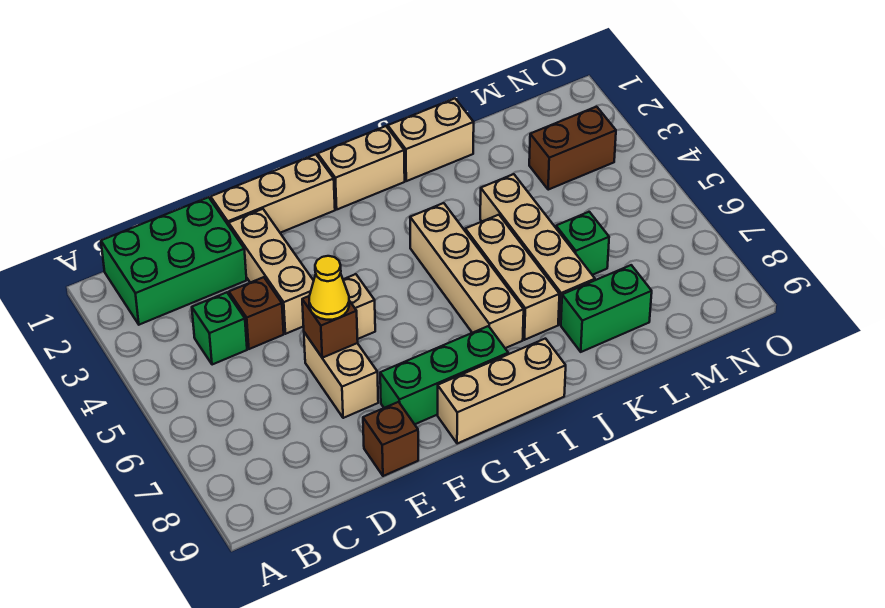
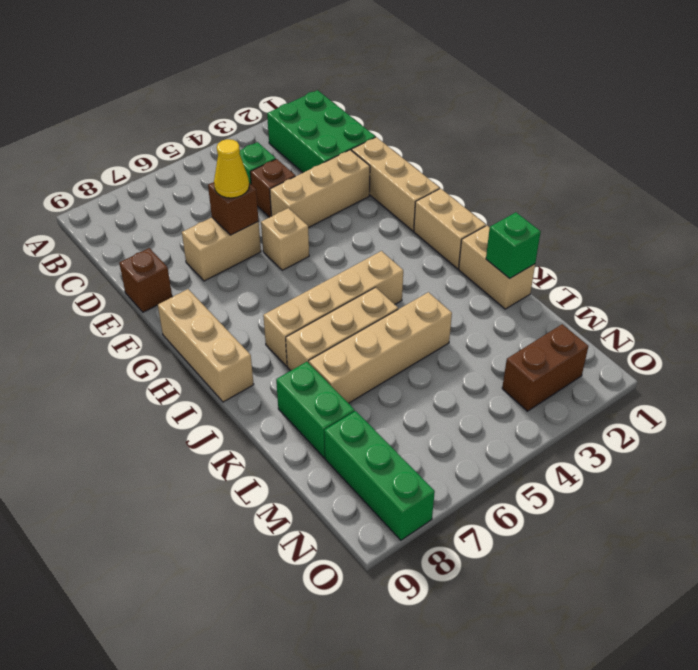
green brick F8:H8 level 1 -> green brick M8:O8 level 1
green brick L6 level 1 -> green brick K1 level 2
brown brick M3:N3 level 1 -> brown brick N2:N3 level 1

